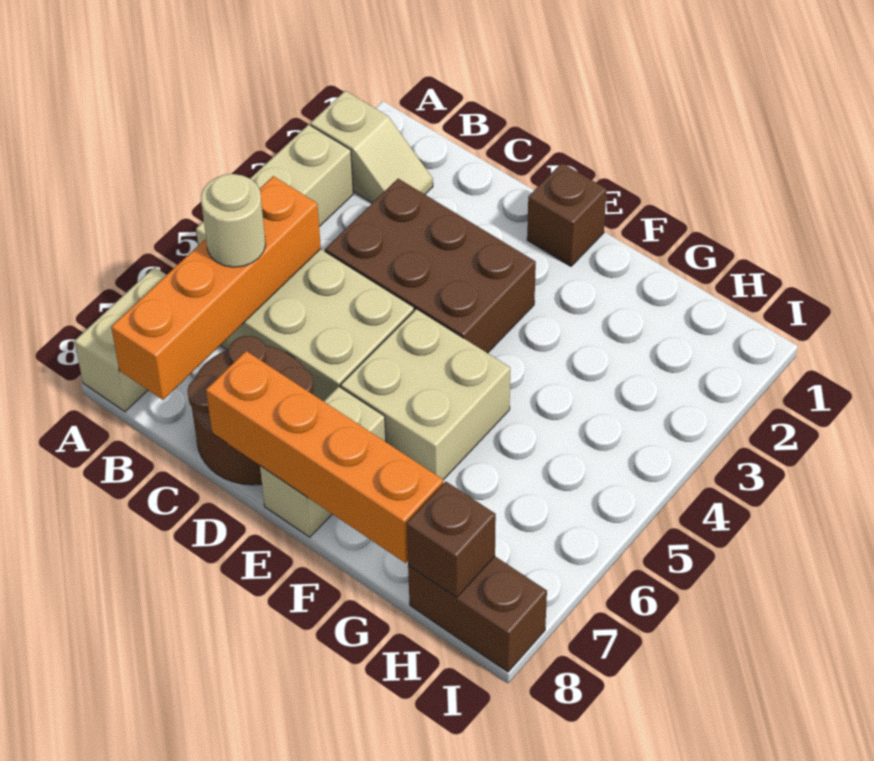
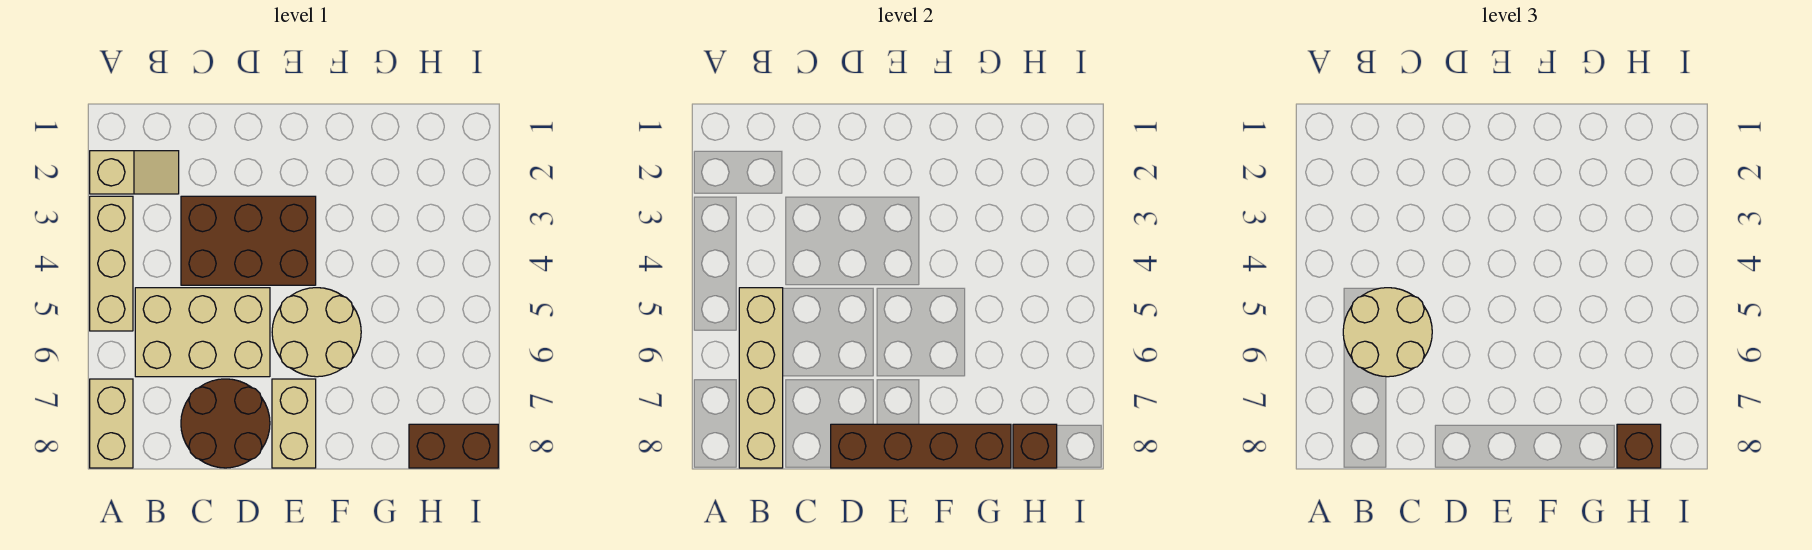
orange brick B5:B8 level 2 -> tan brick B5:B8 level 2
tan round brick B6 level 3 -> tan round brick B5:C6 level 3
orange brick D8:G8 level 2 -> brown brick D8:G8 level 2
brown brick E1 level 1 -> brown brick H8 level 3
tan brick E5:F6 level 1 -> tan round brick E5:F6 level 1

